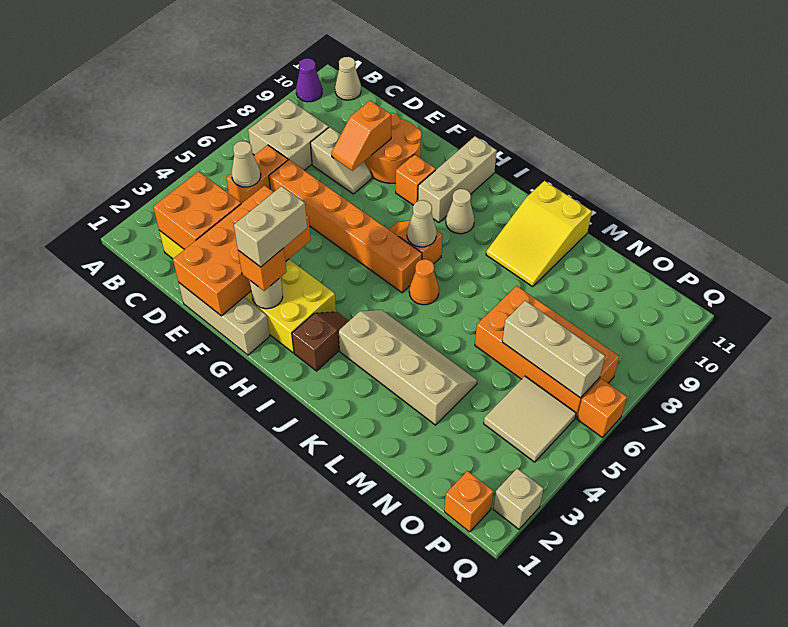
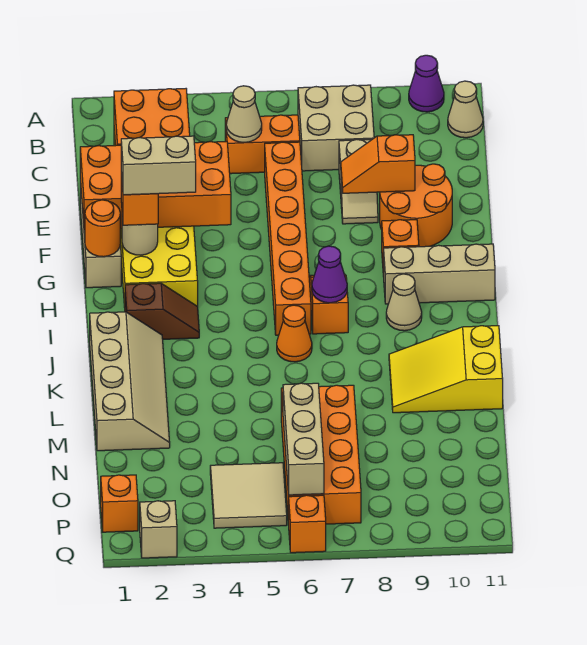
none -> orange round brick G1 level 2
tan cone I7 level 2 -> purple cone I7 level 2
tan slope J3:M4 level 1 top 3 -> tan slope J1:M2 level 1 top 1

